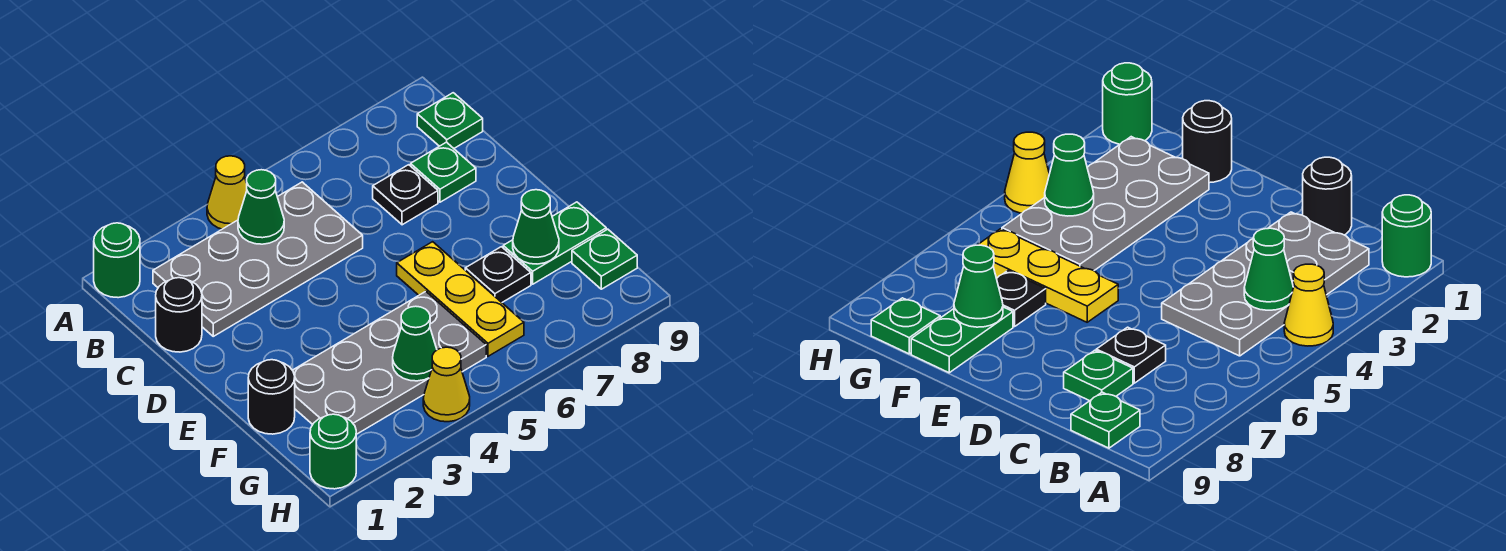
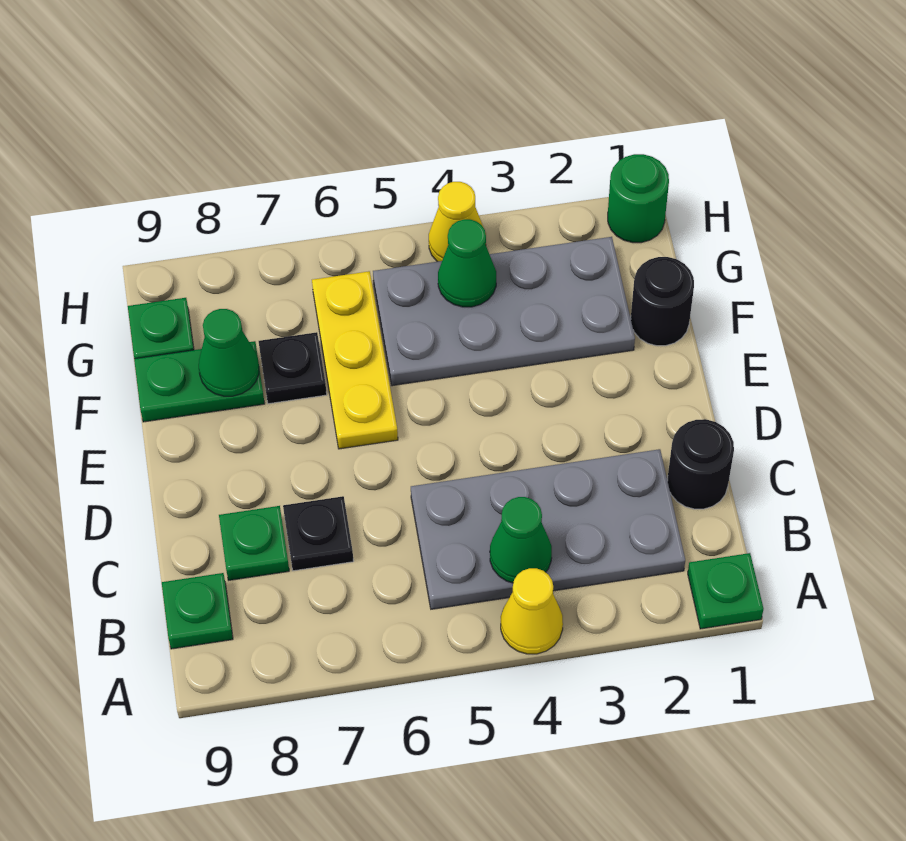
green round brick A1 level 1 -> green plate A1 level 1

